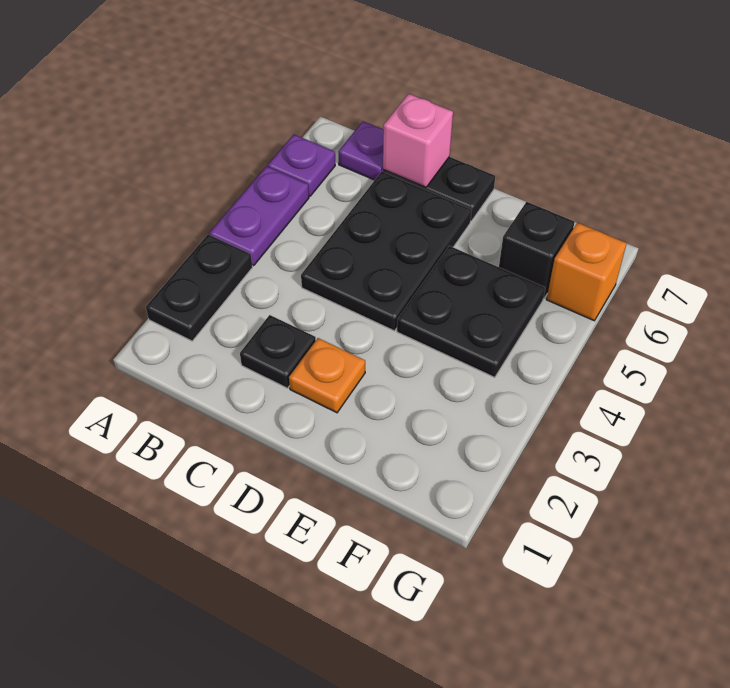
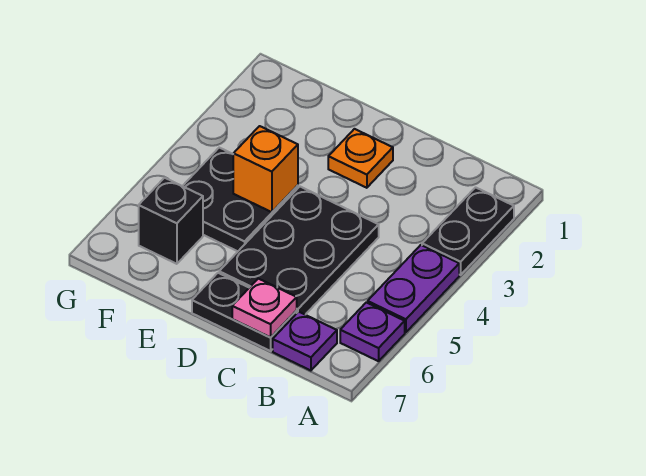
black plate C2 level 1 -> none
pink brick C7 level 2 -> pink plate C7 level 2
orange brick G6 level 1 -> orange brick E4 level 2

